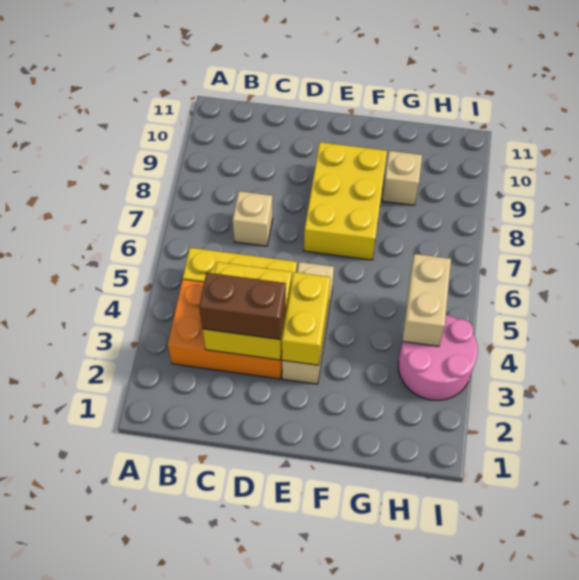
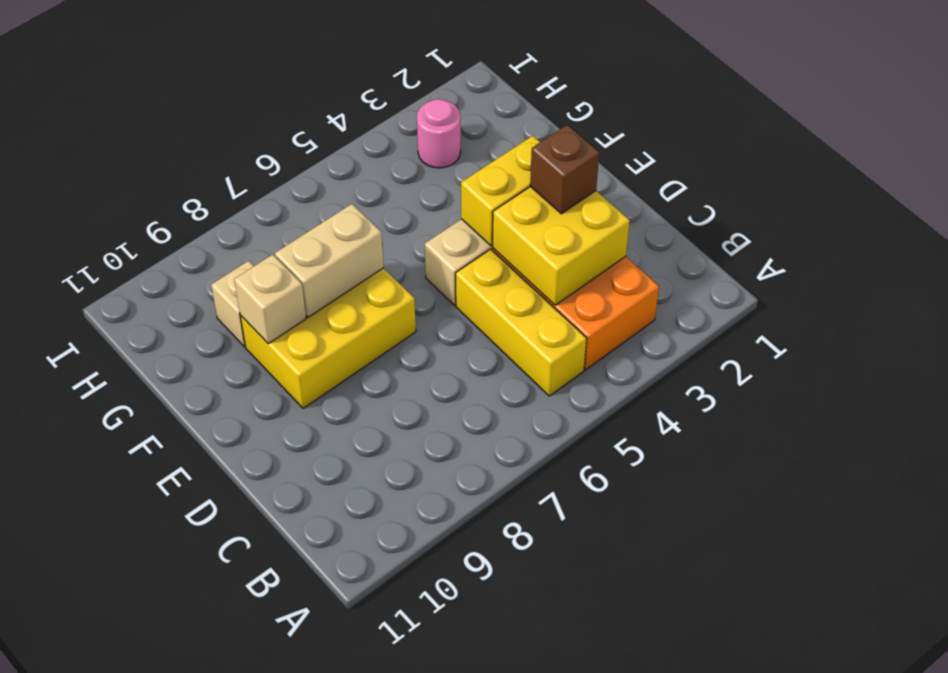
brown brick C3:D3 level 3 -> brown brick D3 level 3
tan brick C7 level 1 -> tan brick F9 level 2
pink round brick H3:I4 level 1 -> pink round brick H3 level 1
tan brick H4:H5 level 2 -> tan brick F7:F8 level 2

